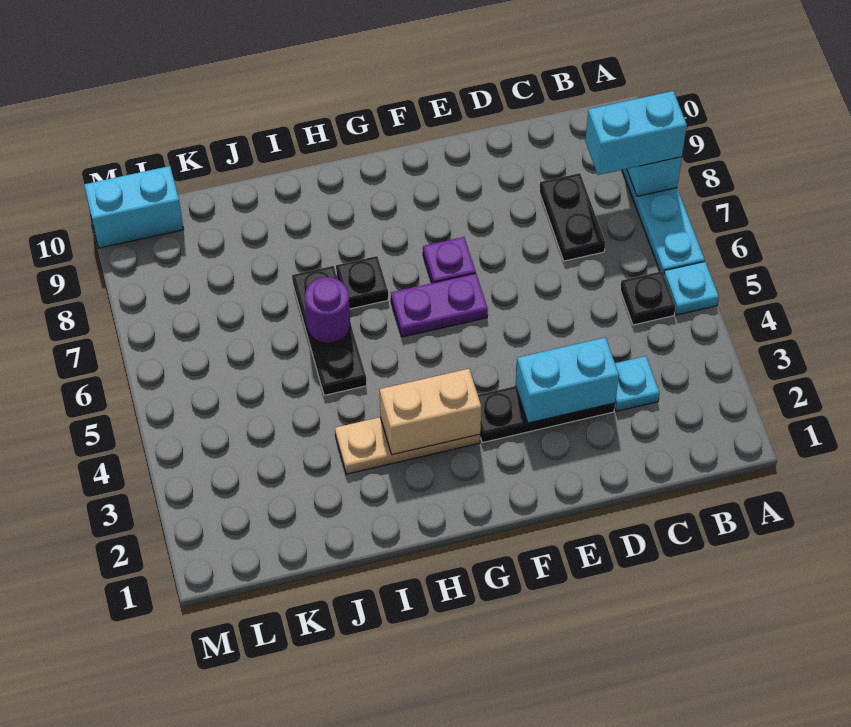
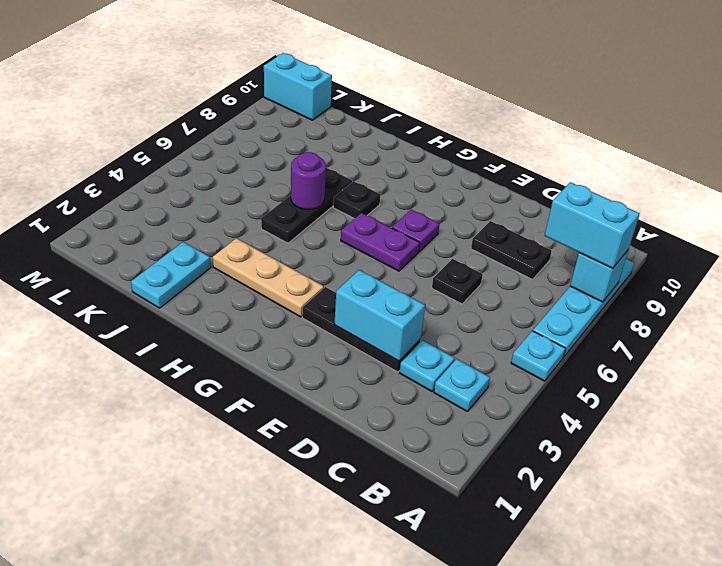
none -> cyan plate B3 level 1
black plate B5 level 1 -> black plate D6 level 1
black plate C7:C8 level 1 -> black plate C8:D8 level 1
tan brick G3:H3 level 2 -> none
none -> cyan plate J1:J2 level 1

